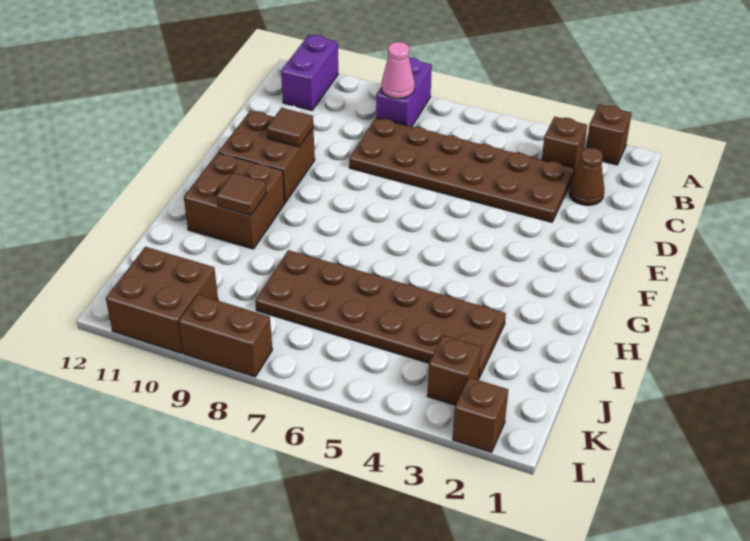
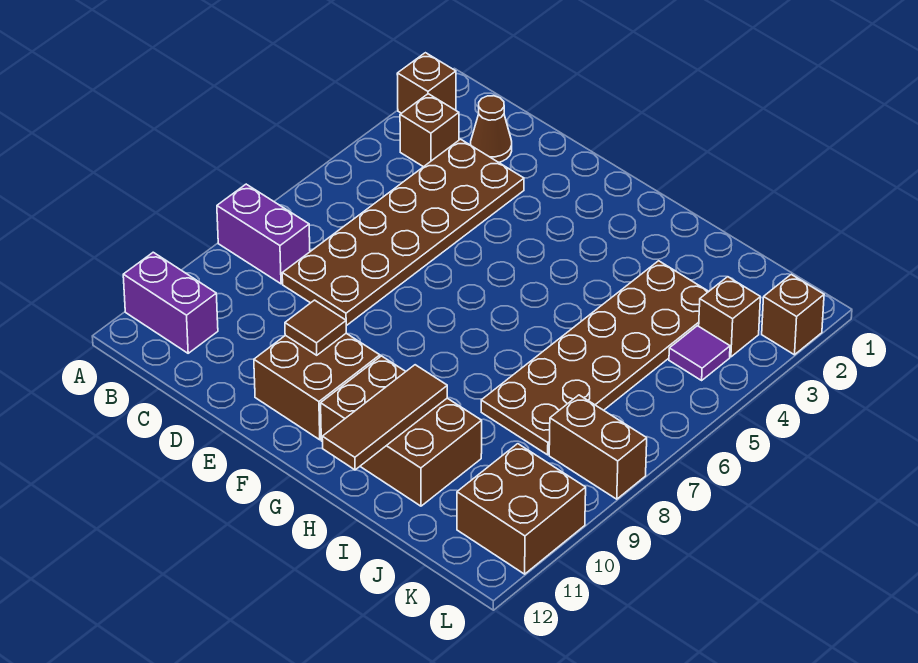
pink cone B8 level 2 -> none
brown brick G10:H11 level 1 -> brown brick G10:I11 level 1
brown tile H10 level 2 -> brown tile H10:H12 level 2
none -> purple tile K4 level 1
brown brick L8:L9 level 1 -> brown brick K8:L8 level 1

